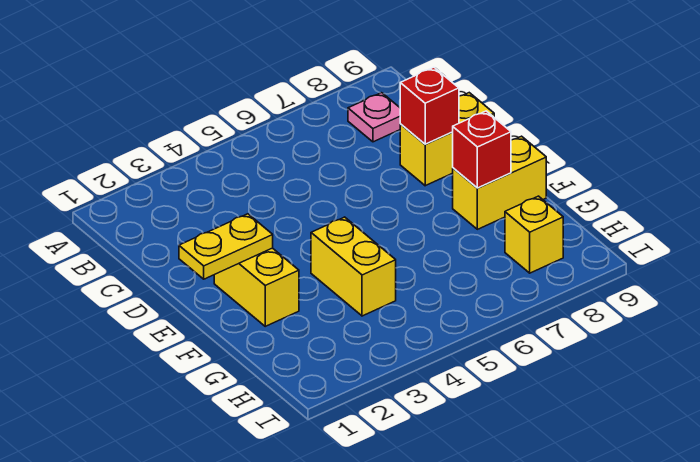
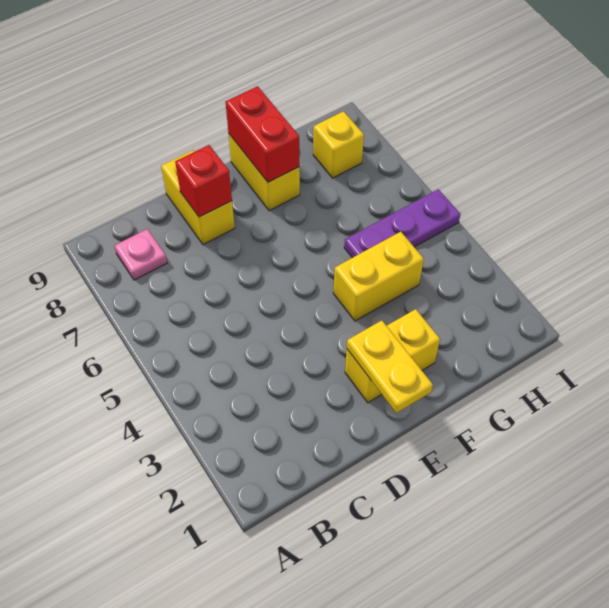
red brick F8 level 2 -> red brick F8:F9 level 2
none -> purple plate G5:I5 level 1

